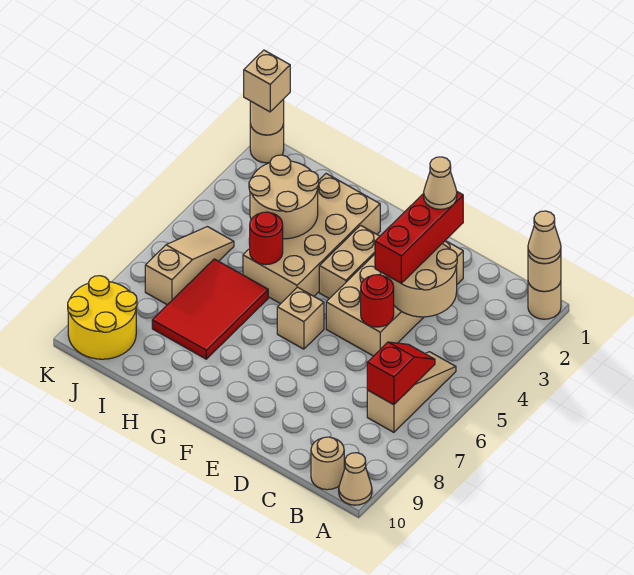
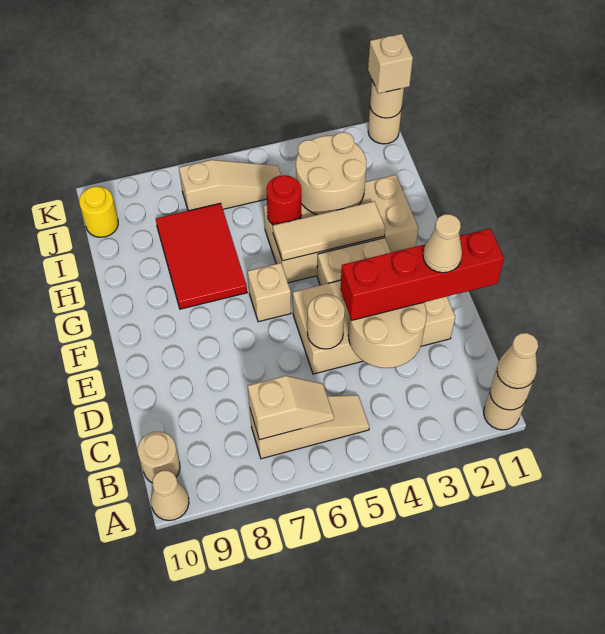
red slope B6:B7 level 2 top 7 -> tan slope B6:B7 level 2 top 7
red brick D2:D4 level 3 -> red brick D1:D4 level 3
red round brick D5 level 2 -> tan round brick D5 level 2
none -> tan tile G3:G5 level 2
red tile H6:I8 level 1 -> red tile G7:I8 level 1
yellow round brick J9:K10 level 1 -> yellow round brick J10 level 1

